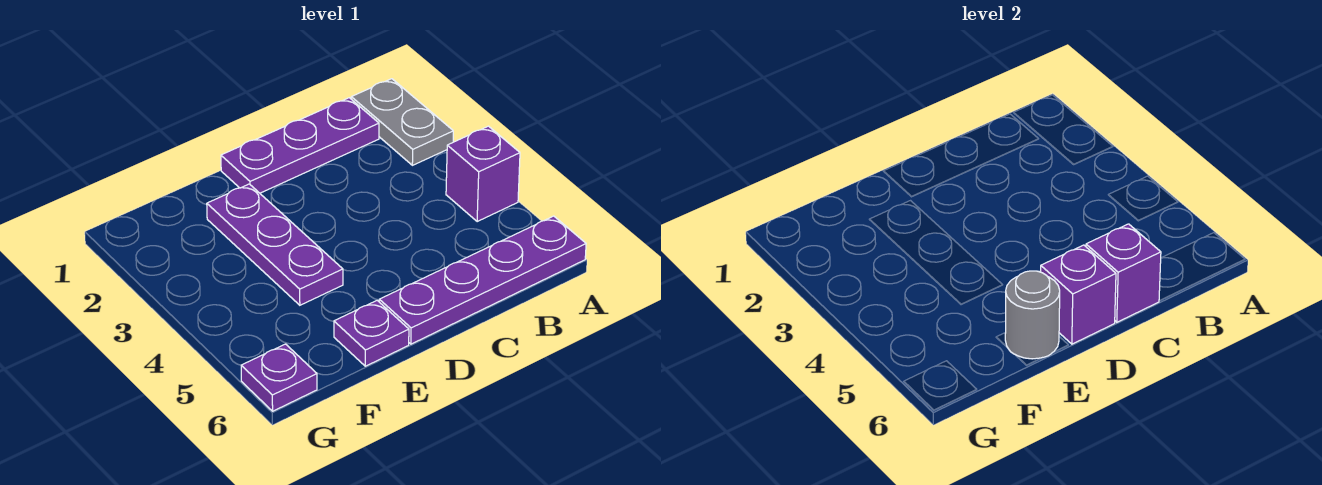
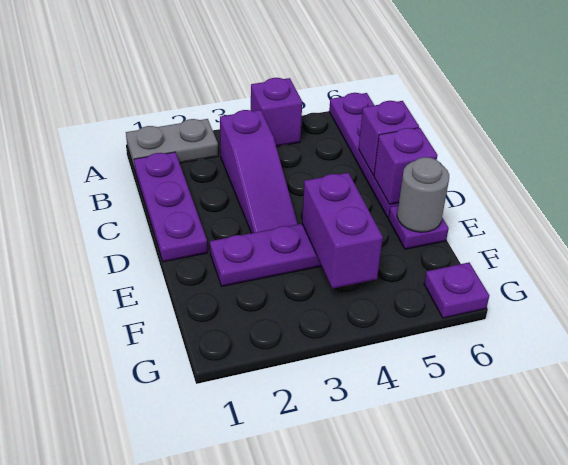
none -> purple slope B3:D3 level 1 top B
none -> purple brick E4:F4 level 2

